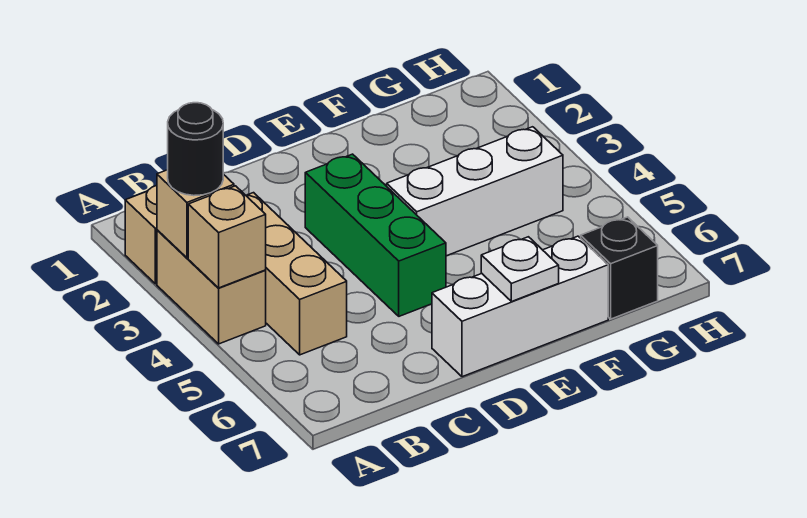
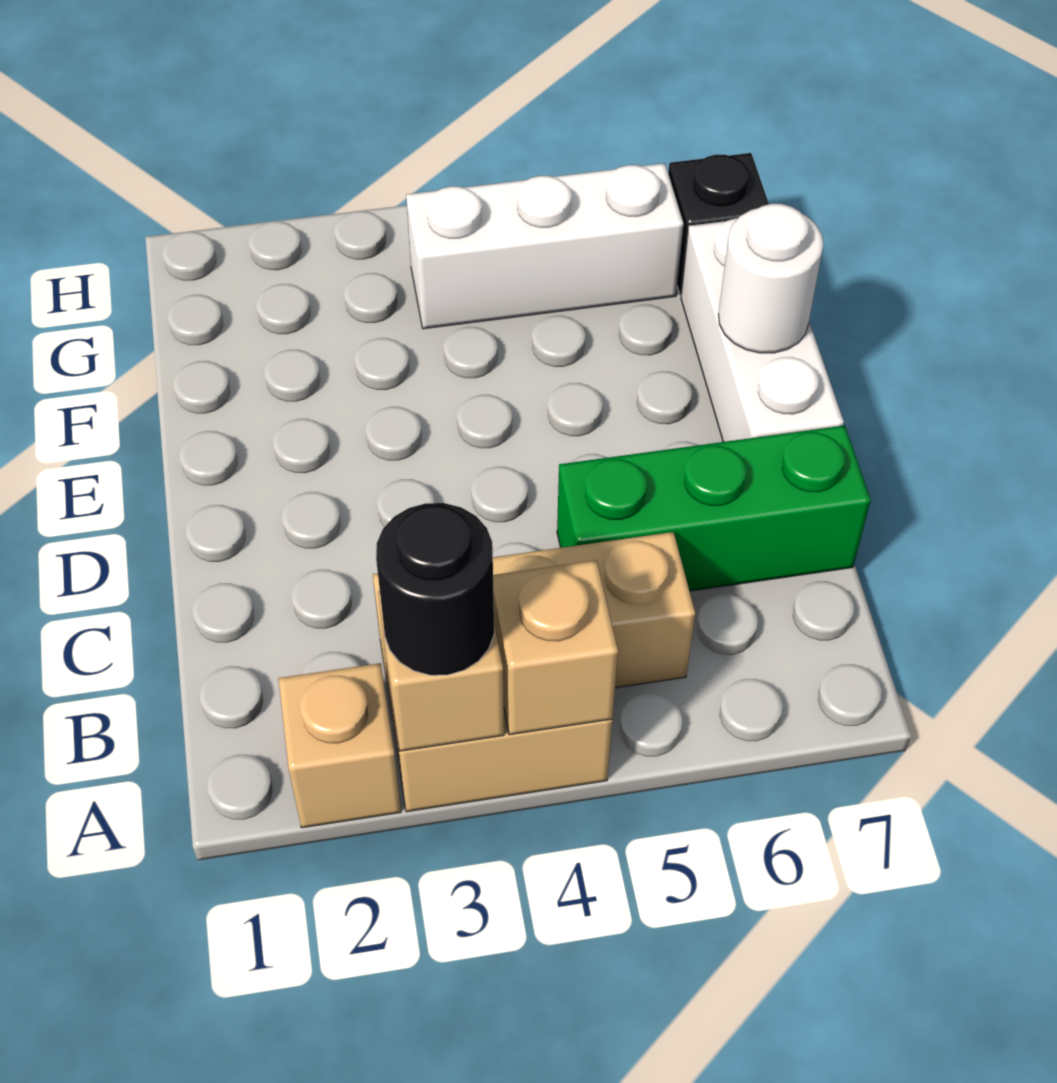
green brick D3:D5 level 1 -> green brick C5:C7 level 1
white brick E4:G4 level 1 -> white brick G4:G6 level 1
white plate E7 level 2 -> white round brick E7 level 2

